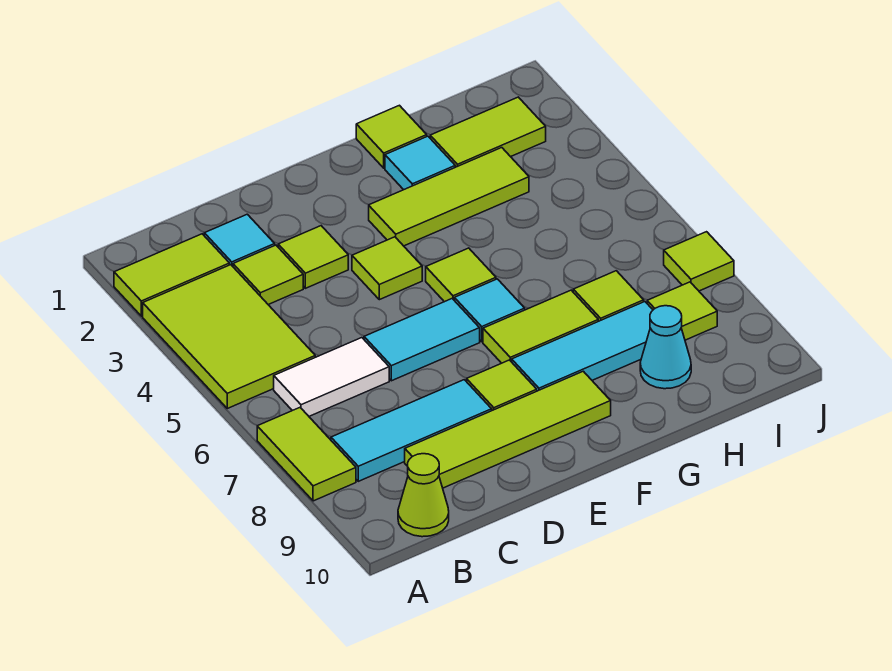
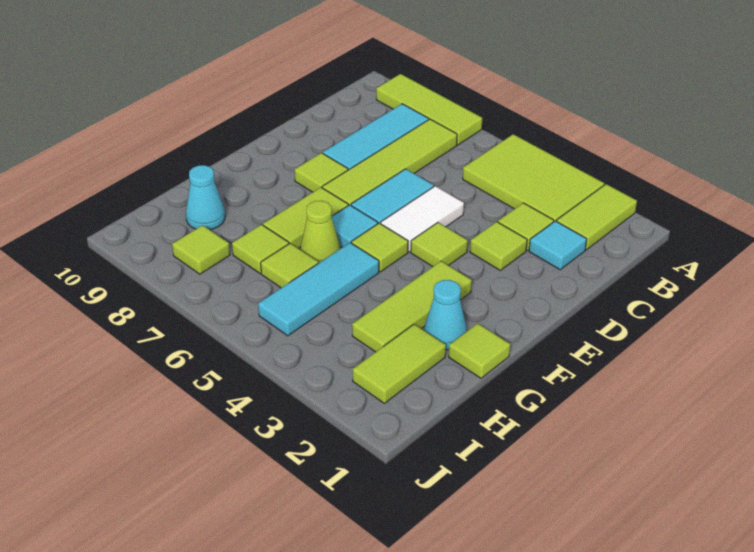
lime tile A7:A8 level 1 -> lime tile A7:A9 level 1
white tile B6:C6 level 1 -> white tile D5:E5 level 1
lime cone B10 level 1 -> lime cone G6 level 1
lime tile C9:F9 level 1 -> lime tile B7:E7 level 1
cyan tile F8:H8 level 1 -> cyan tile G5:I5 level 1
cyan tile G2 level 1 -> cyan cone G2 level 1
lime tile J7 level 1 -> lime tile H6 level 1

